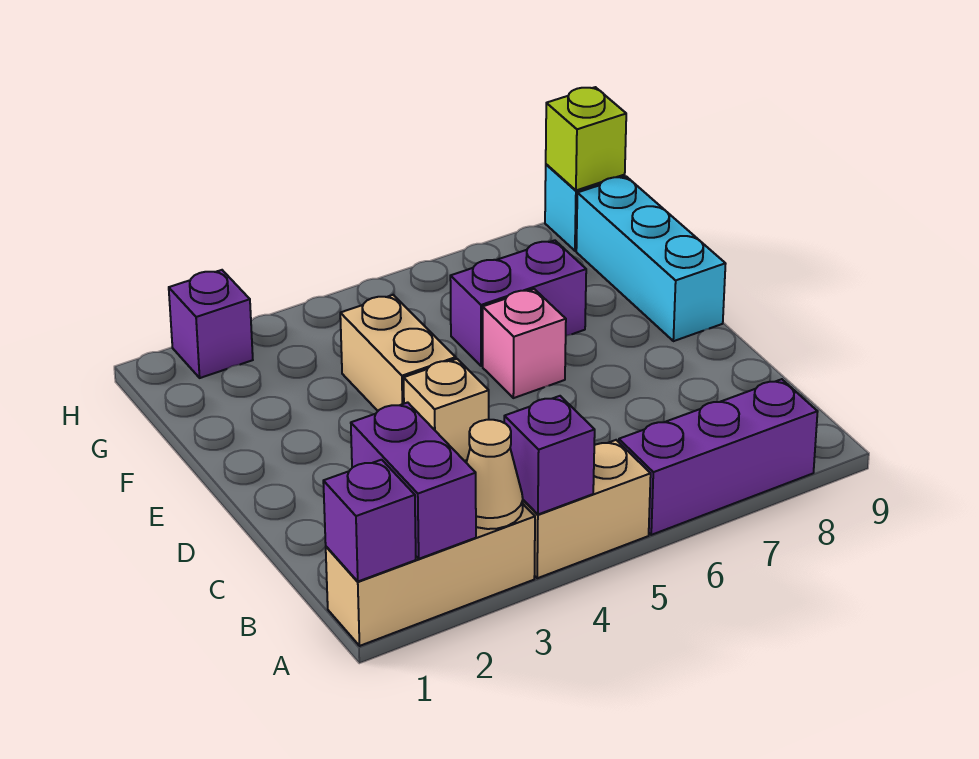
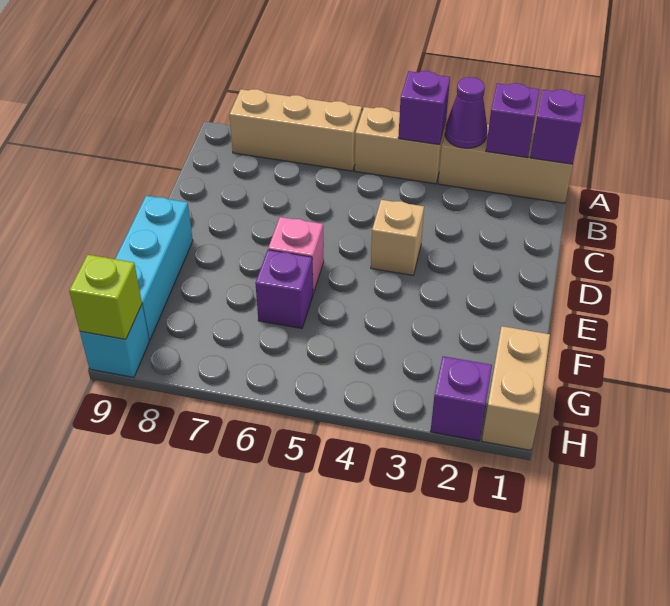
purple brick A2:B2 level 2 -> purple brick A2 level 2
tan cone A3 level 2 -> purple cone A3 level 2
purple brick A6:A8 level 1 -> tan brick A6:A8 level 1
tan brick E4:F4 level 1 -> tan brick G1:H1 level 1
purple brick F6:F7 level 1 -> purple brick F6 level 1

